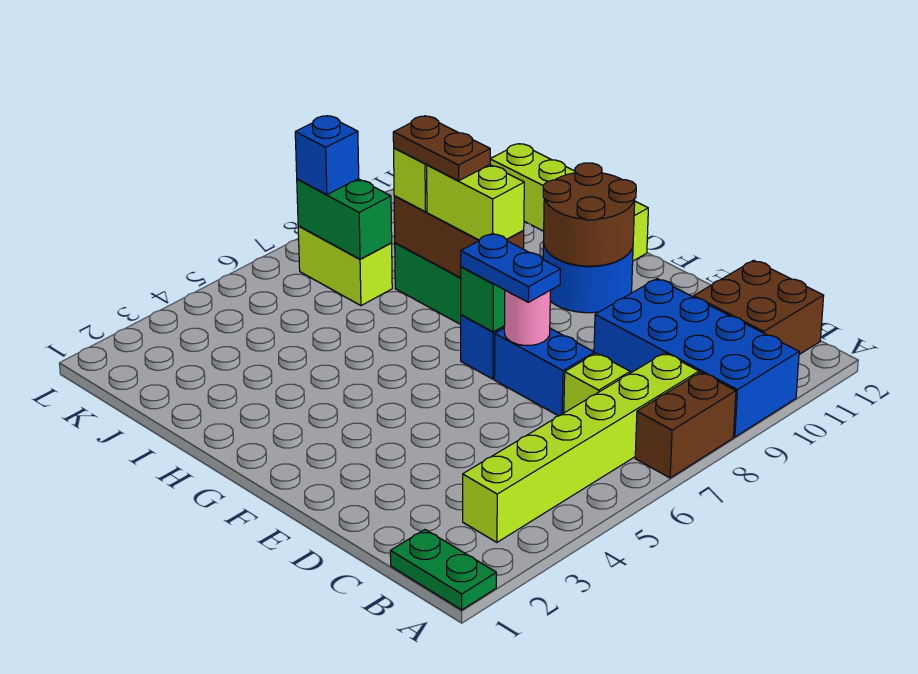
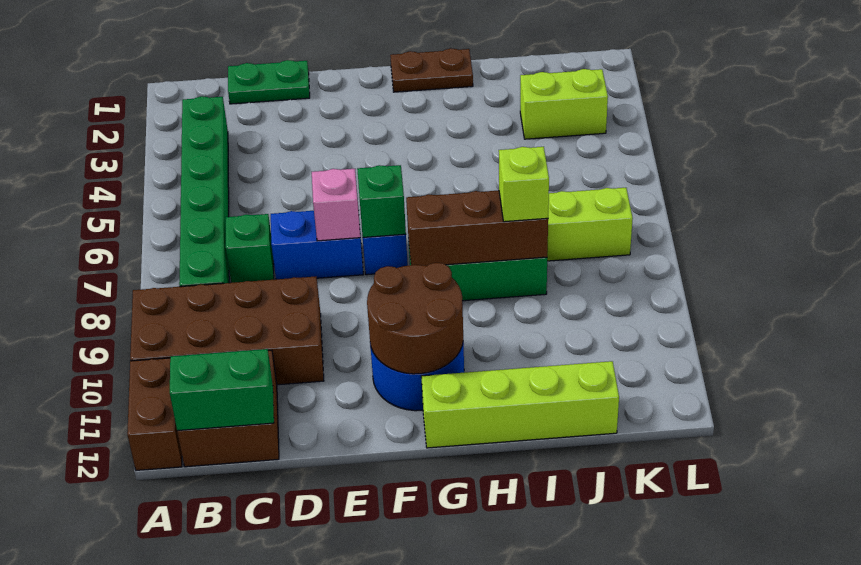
green plate A1:B1 level 1 -> green plate C1:D1 level 1
brown brick A7:A8 level 1 -> brown brick A11:A12 level 1
blue brick A9:D10 level 1 -> brown brick A9:D10 level 1
lime brick B3:B8 level 1 -> green brick B3:B8 level 1
lime brick C7 level 1 -> green brick C7 level 1
pink round brick E7 level 2 -> pink brick E7 level 2
blue plate E7:F7 level 3 -> none
lime brick G8:H8 level 3 -> lime brick J3:K3 level 1
brown plate H8:I8 level 4 -> brown plate G1:H1 level 1
green brick J7:K7 level 2 -> green brick B12:C12 level 2
blue brick K7 level 3 -> none

